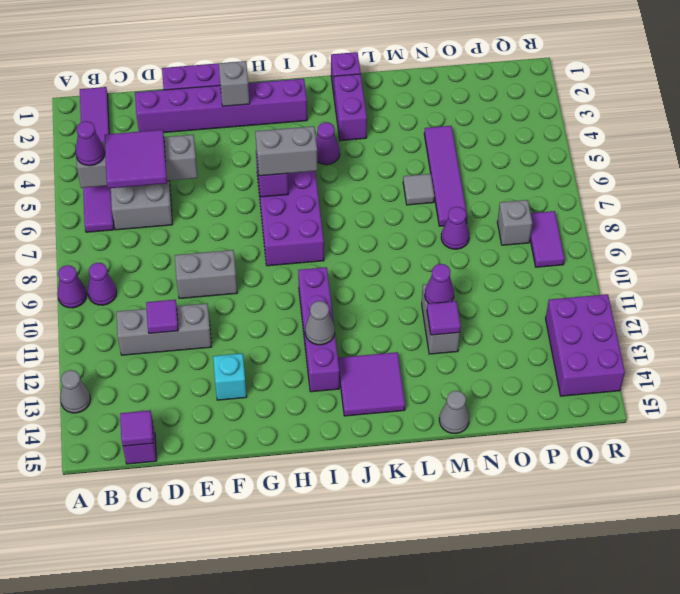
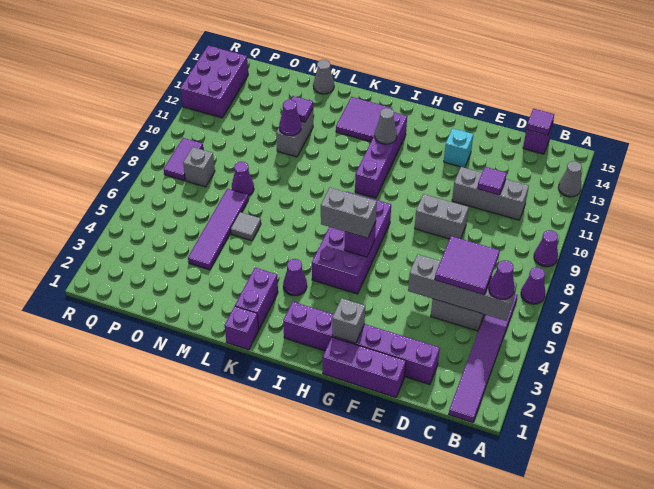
purple cone B9 level 1 -> purple cone A7 level 1

